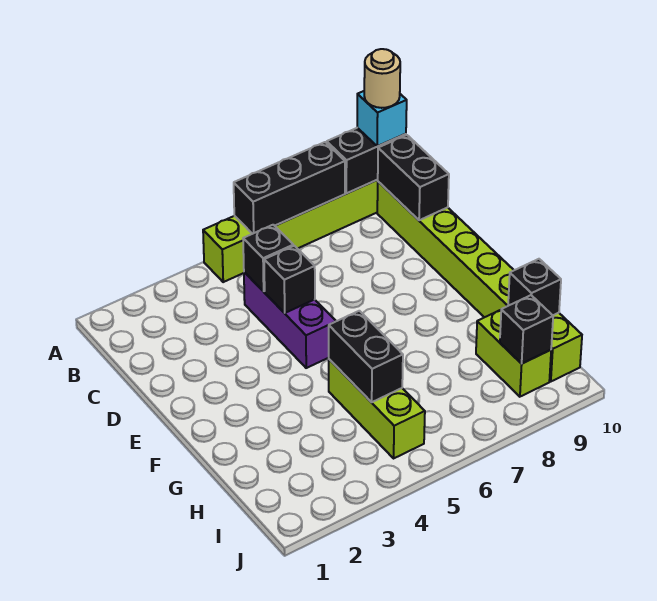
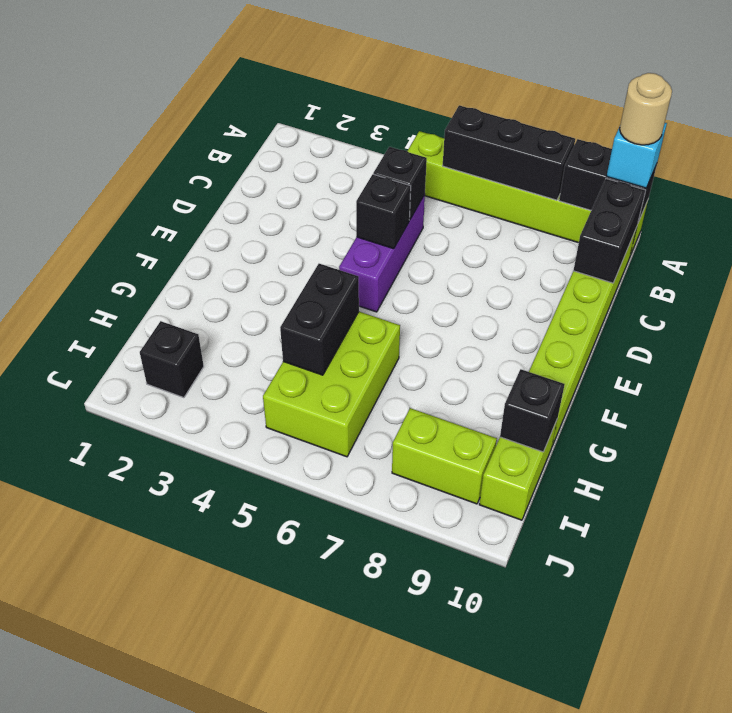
lime brick G5:I5 level 1 -> lime brick G5:I6 level 1
lime brick H9:I9 level 1 -> lime brick I8:I9 level 1
black brick I9 level 2 -> black brick I2 level 1

